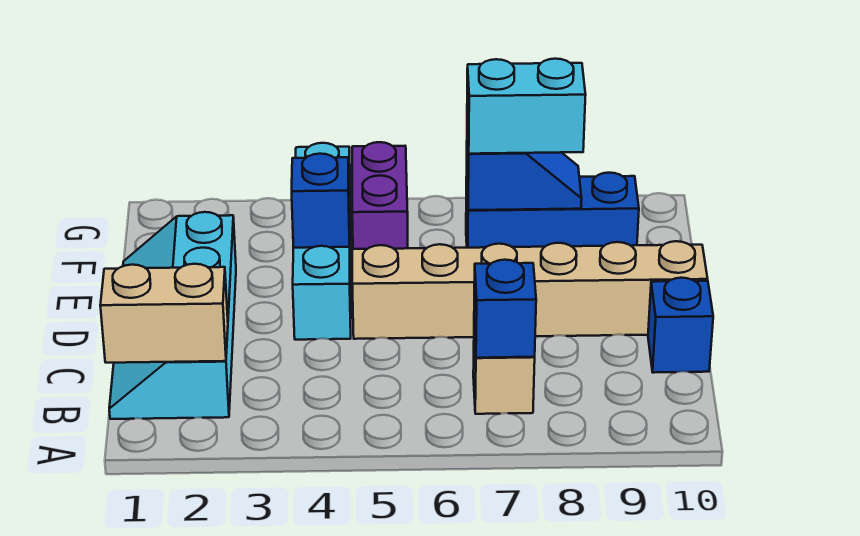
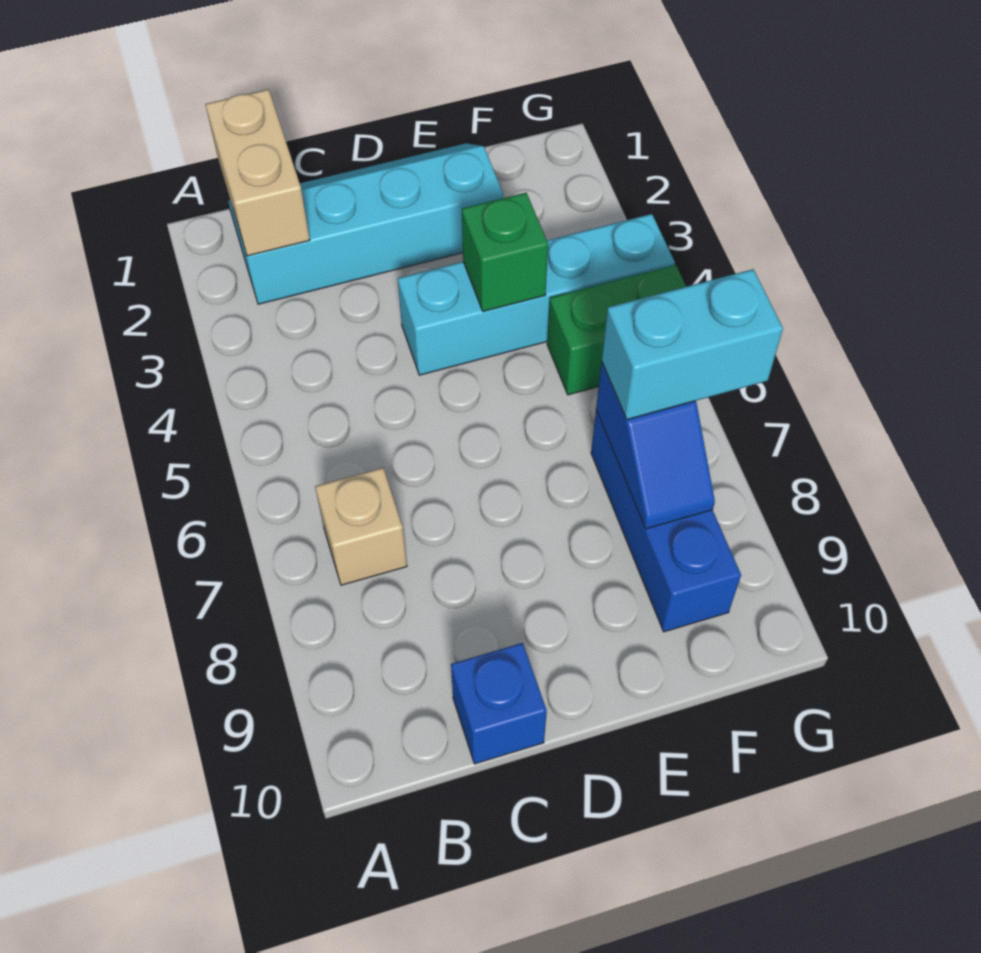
blue brick B7 level 2 -> none
tan brick D5:D10 level 1 -> none
blue brick E4 level 2 -> green brick E4 level 2
purple brick F5:G5 level 1 -> green brick F5:G5 level 1
cyan brick F7:F8 level 3 -> cyan brick F7:G7 level 3

